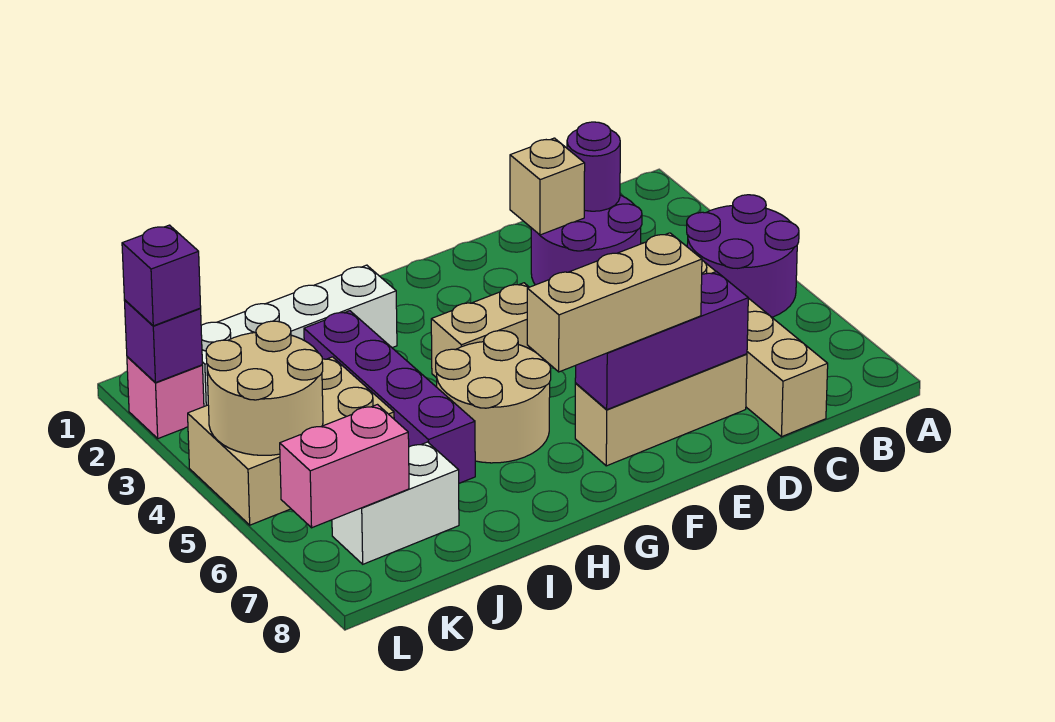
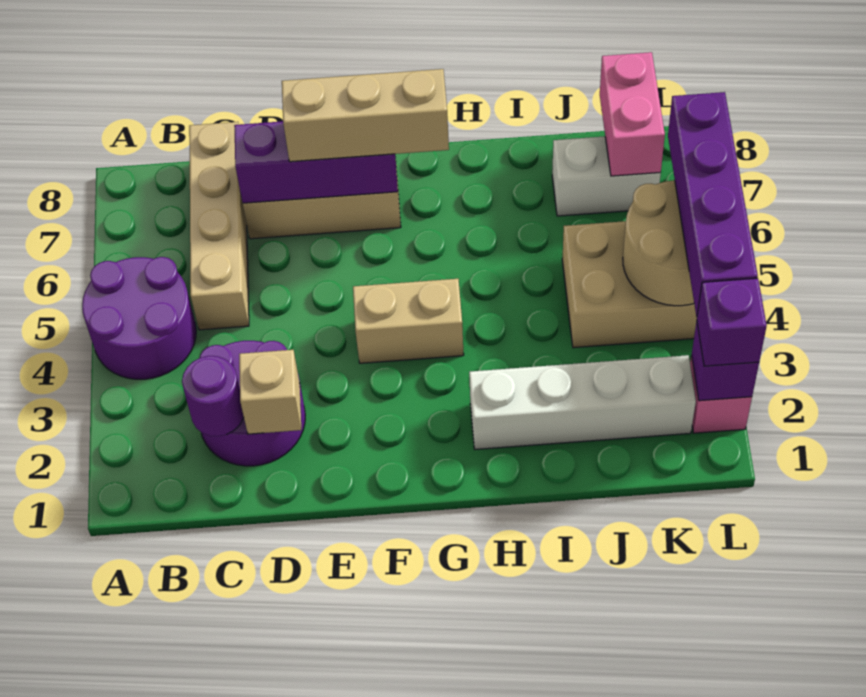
tan round brick G5:H6 level 1 -> none
purple brick I3:I6 level 1 -> purple brick L3:L6 level 3
pink brick K7:L7 level 2 -> pink brick K7:K8 level 2

